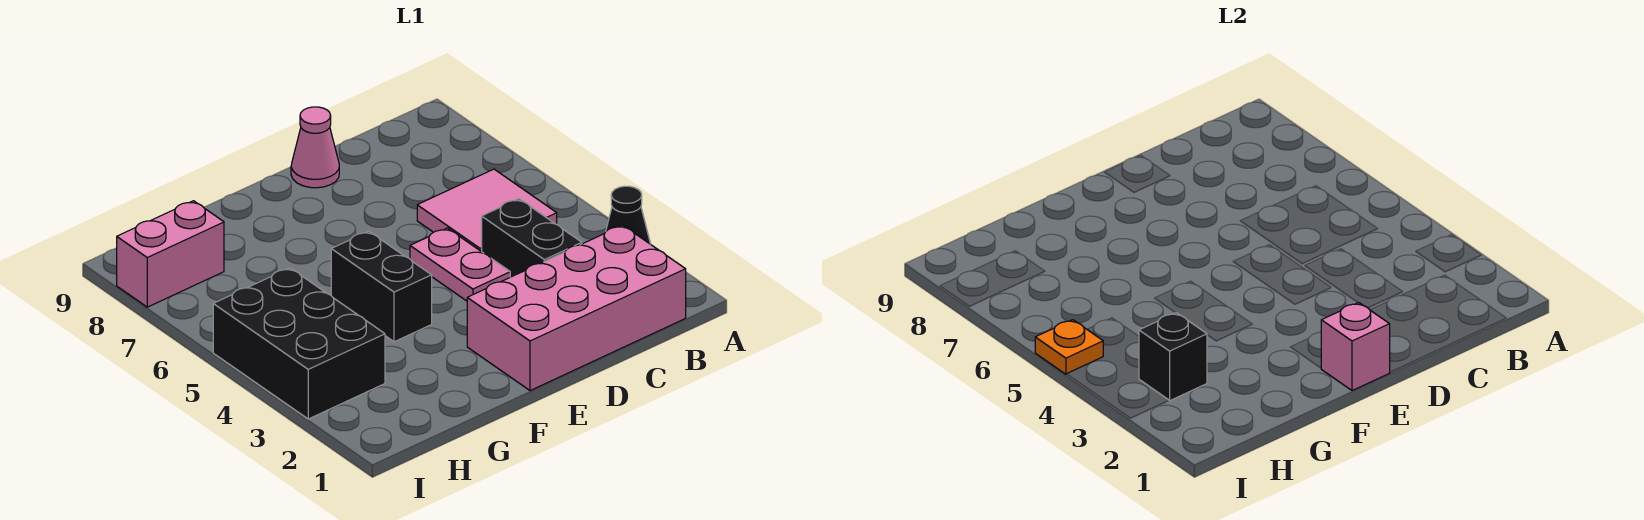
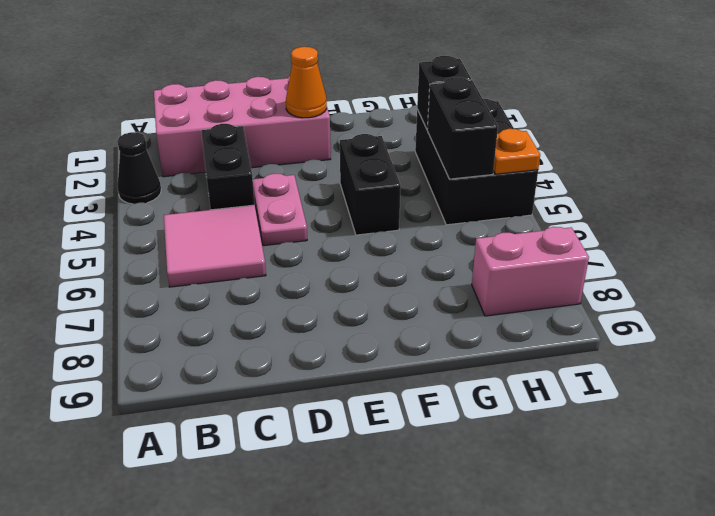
pink cone D9 level 1 -> none
pink brick E1 level 2 -> none
none -> orange cone E2 level 2
none -> black brick H4:H5 level 2

